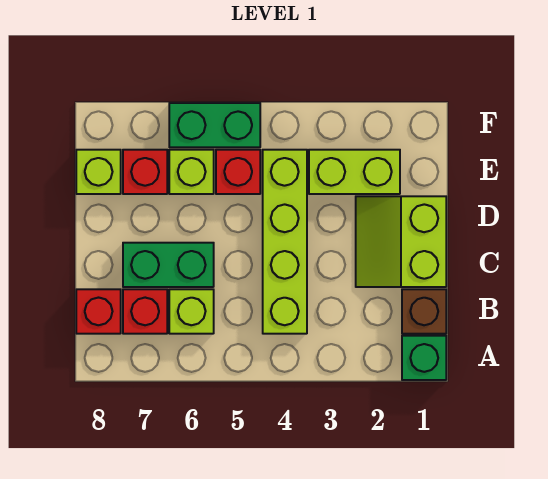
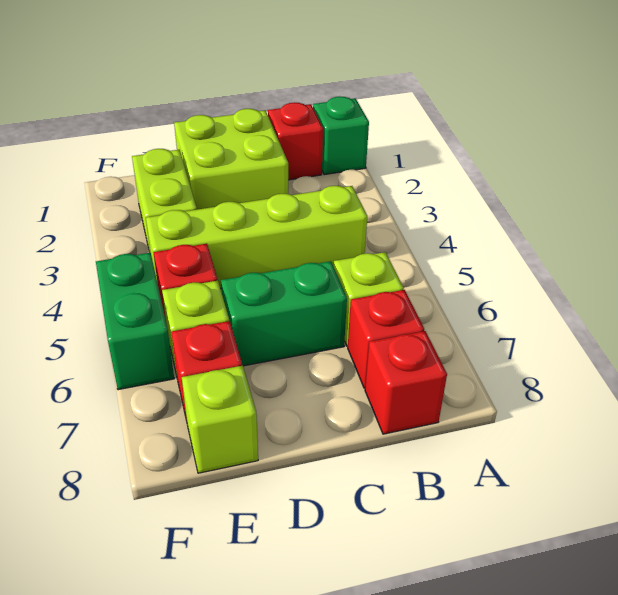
brown brick B1 level 1 -> red brick B1 level 1
lime slope C1:D2 level 1 top 1 -> lime brick C1:D2 level 1
green brick C6:C7 level 1 -> green brick C6:D6 level 1

